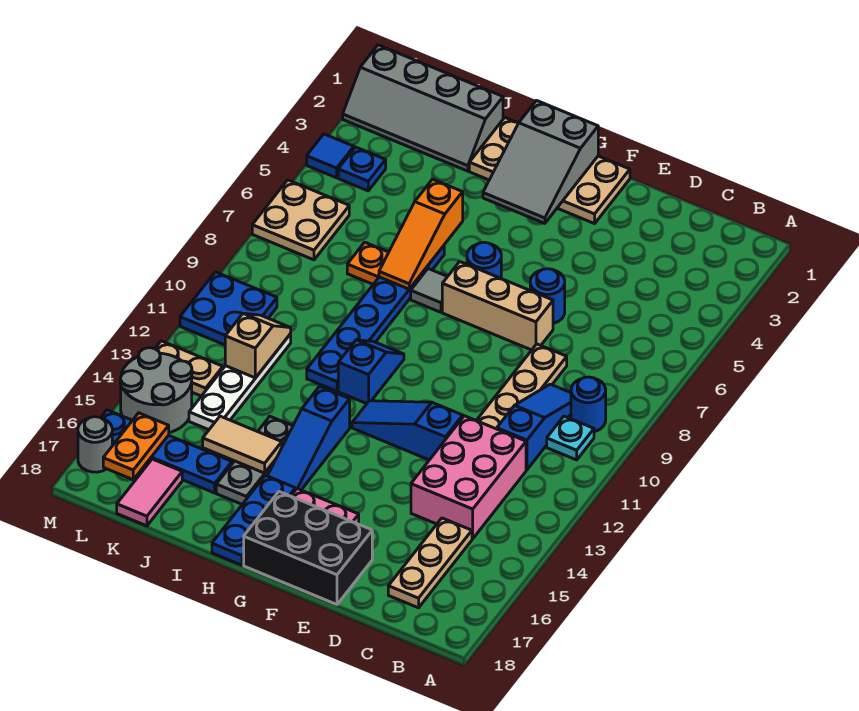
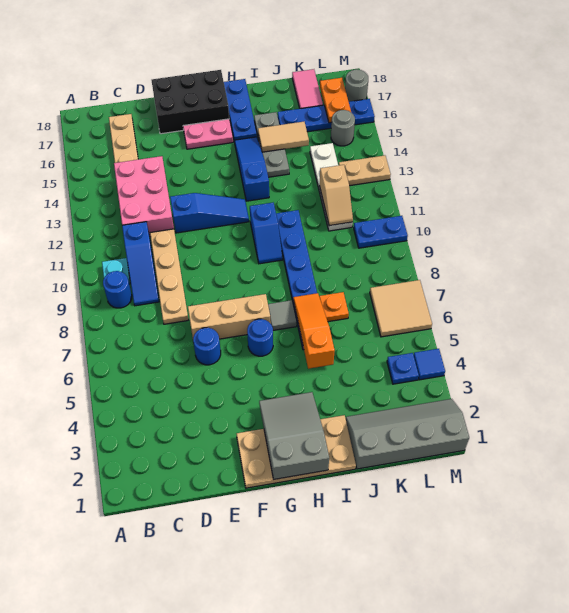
tan plate L6:M7 level 1 -> tan tile L6:M7 level 1
blue plate L10:M11 level 1 -> blue plate L10:M10 level 1
grey round brick L14:M15 level 1 -> grey round brick L15 level 1

